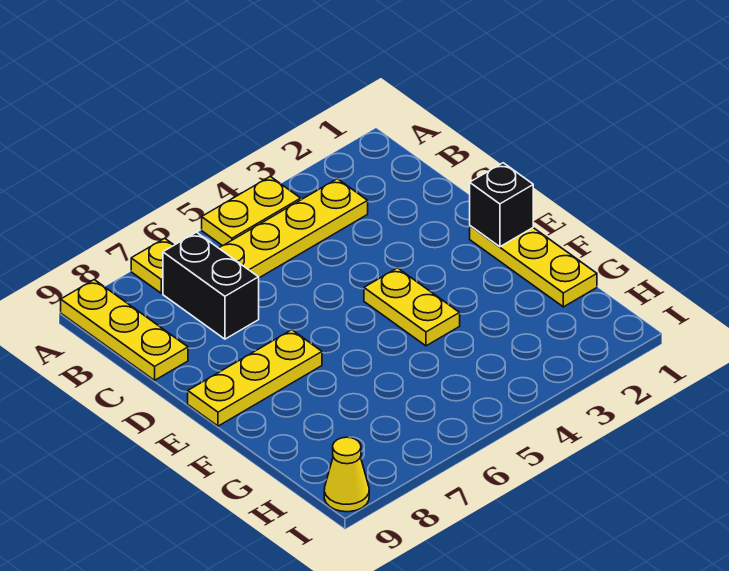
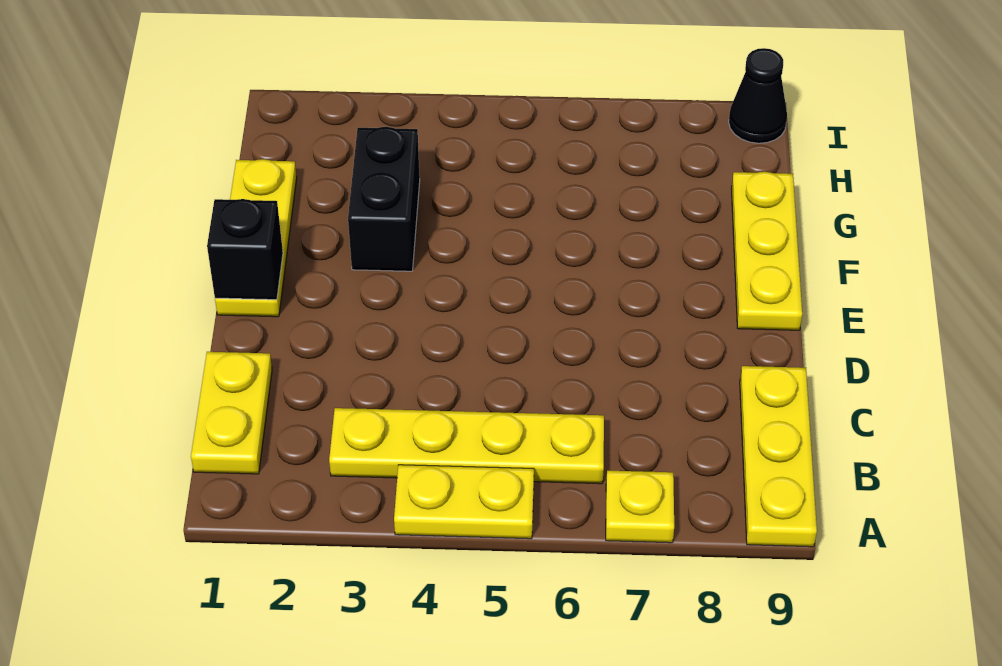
black brick B7:C7 level 1 -> black brick F3:G3 level 1
yellow plate E4:F4 level 1 -> yellow plate B1:C1 level 1
yellow plate E7:E9 level 1 -> yellow plate E9:G9 level 1
yellow cone I9 level 1 -> black cone I9 level 1

